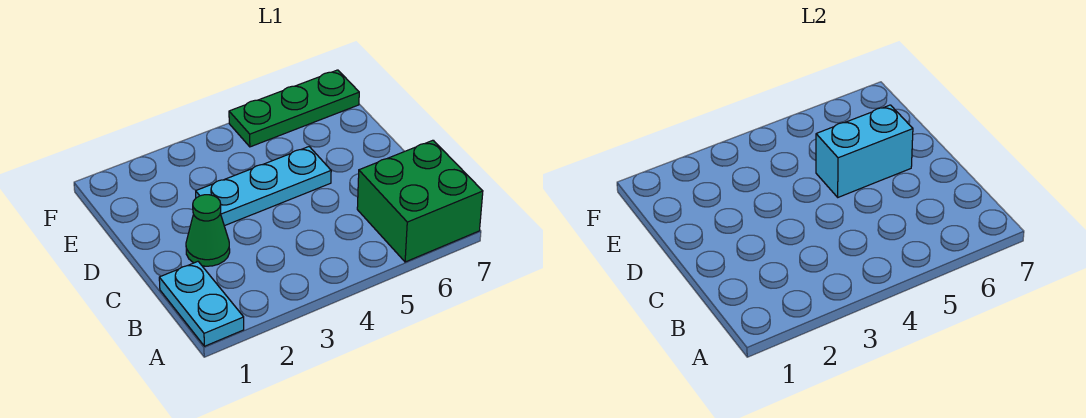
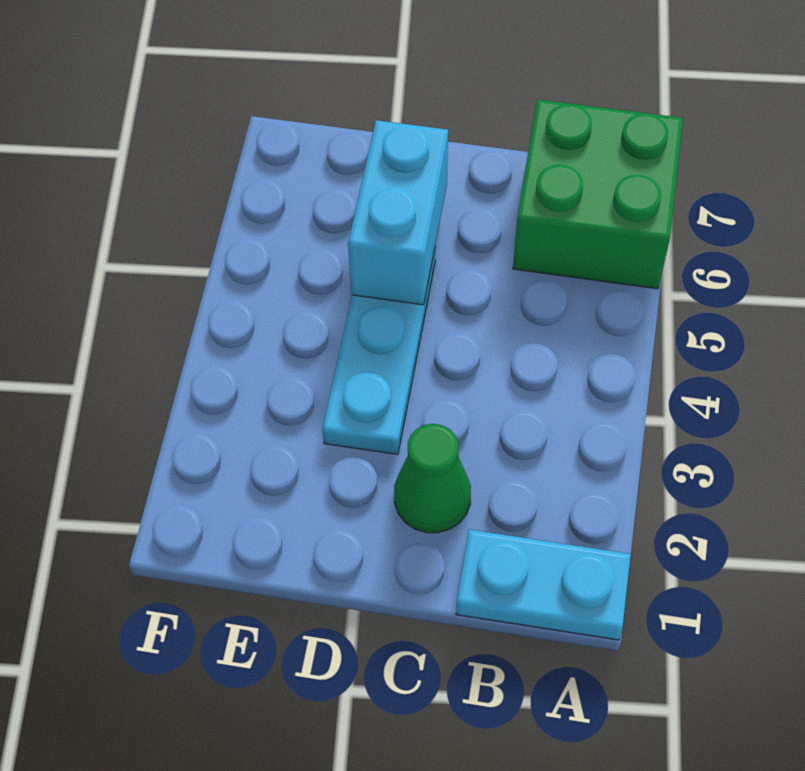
green plate F5:F7 level 1 -> none

